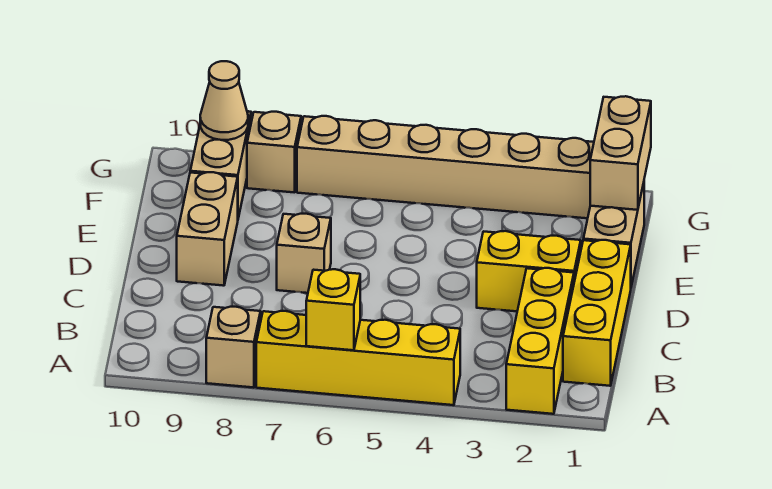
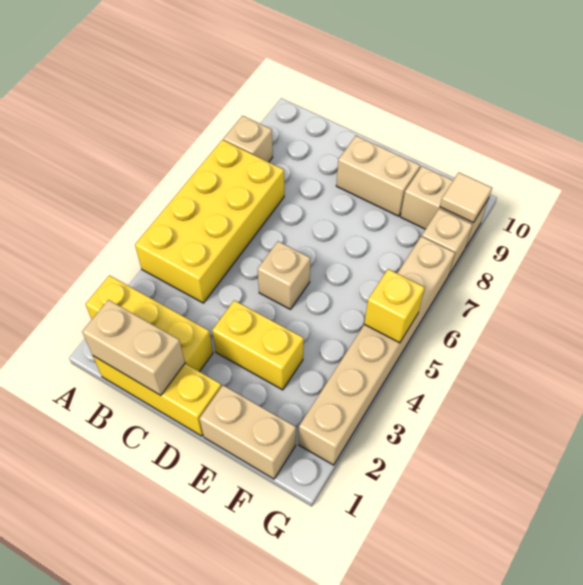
yellow brick A4:A7 level 1 -> yellow brick A4:B7 level 1
yellow brick A6 level 2 -> yellow brick G5 level 2
yellow brick D2:D3 level 1 -> yellow brick D3:E3 level 1
tan brick D7 level 1 -> tan brick D5 level 1
tan brick F1:G1 level 2 -> tan brick B1:C1 level 2
tan cone G9 level 2 -> tan tile G9 level 2

